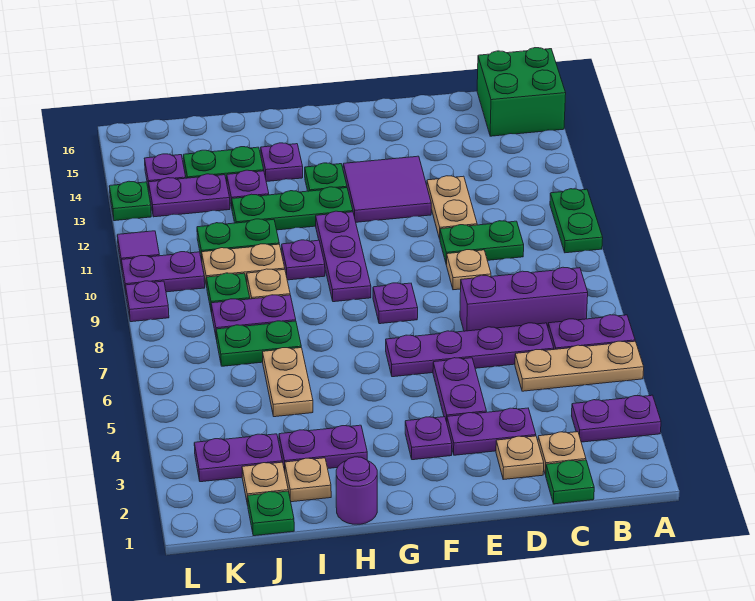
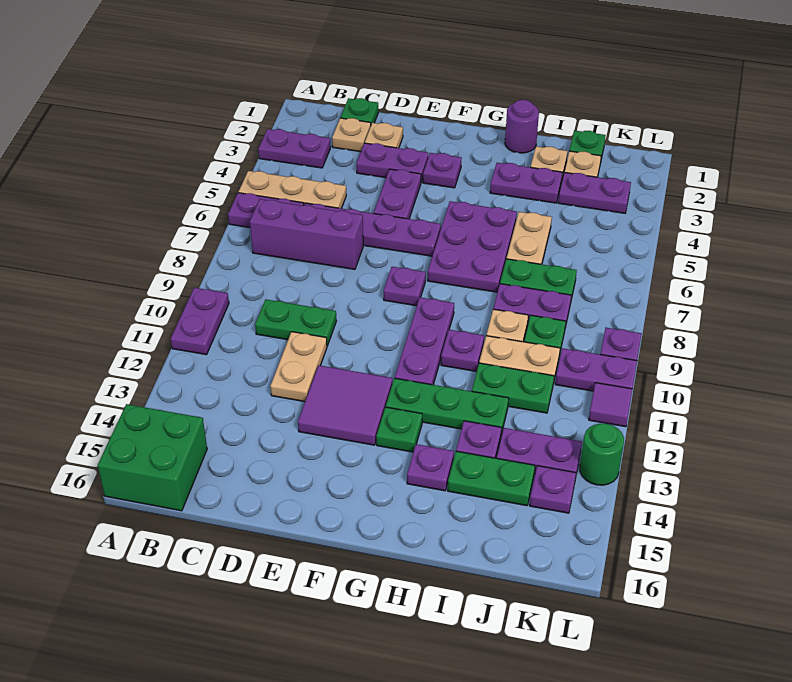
green plate A10:A11 level 1 -> purple plate A10:A11 level 1
tan plate D9 level 1 -> none
none -> purple plate G5:H7 level 1
green plate L13 level 1 -> green round brick L13 level 1

